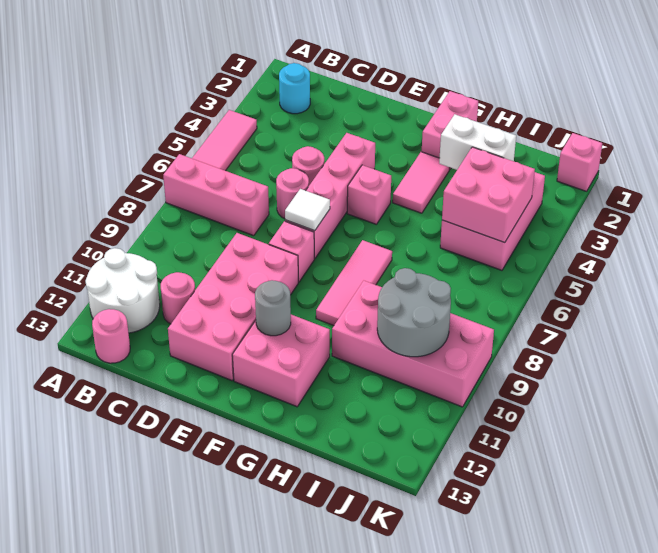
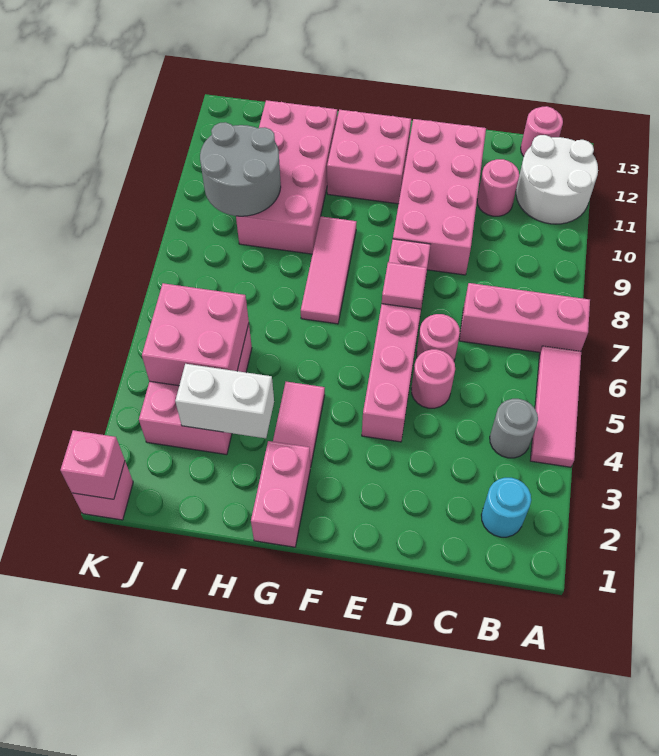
white tile E7 level 2 -> pink tile E7 level 2
pink brick F5 level 1 -> pink brick K1 level 2
grey round brick F11 level 2 -> grey round brick B4 level 1
pink brick H9:K10 level 1 -> pink brick H9:I12 level 1

